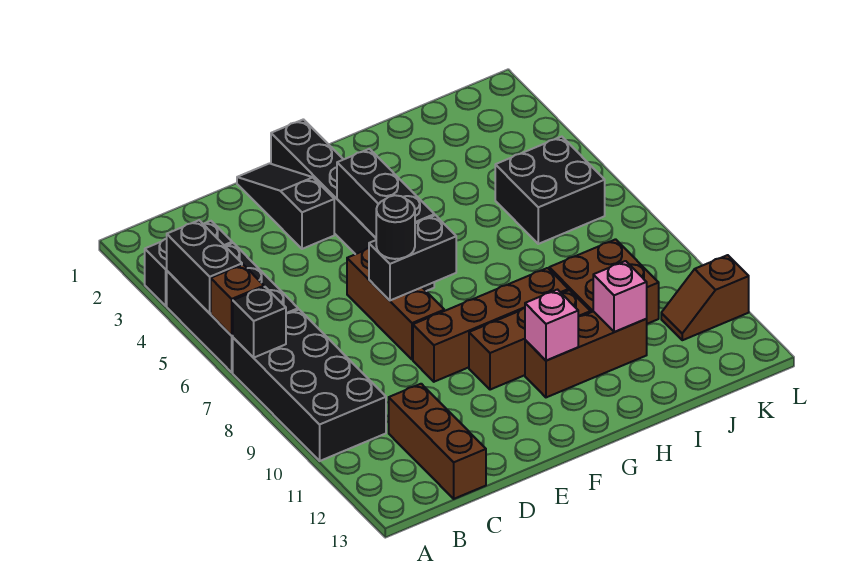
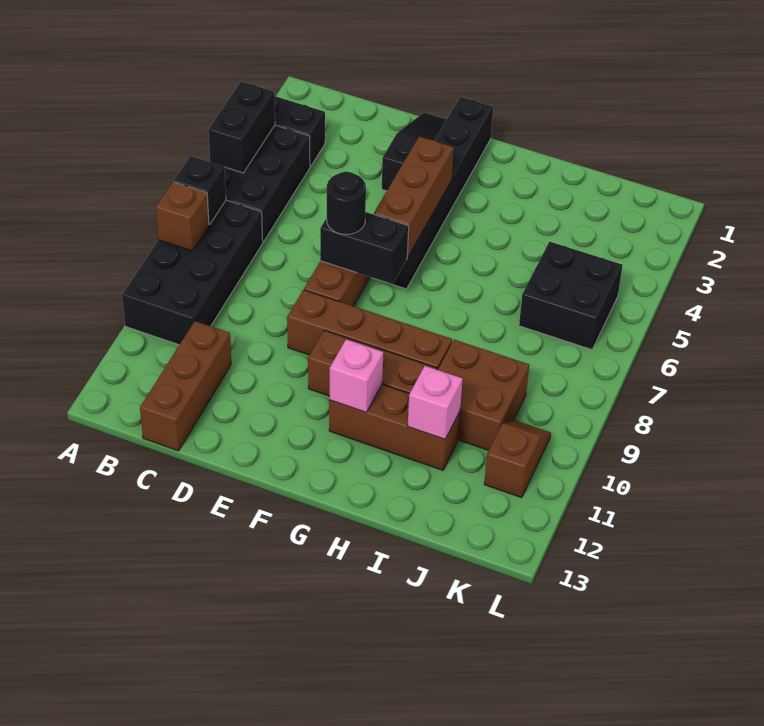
brown brick A6 level 2 -> brown brick A8 level 2
black brick F4:F6 level 2 -> brown brick F4:F6 level 2
brown slope K11:L11 level 1 top L -> brown slope K10:K11 level 1 top 11

